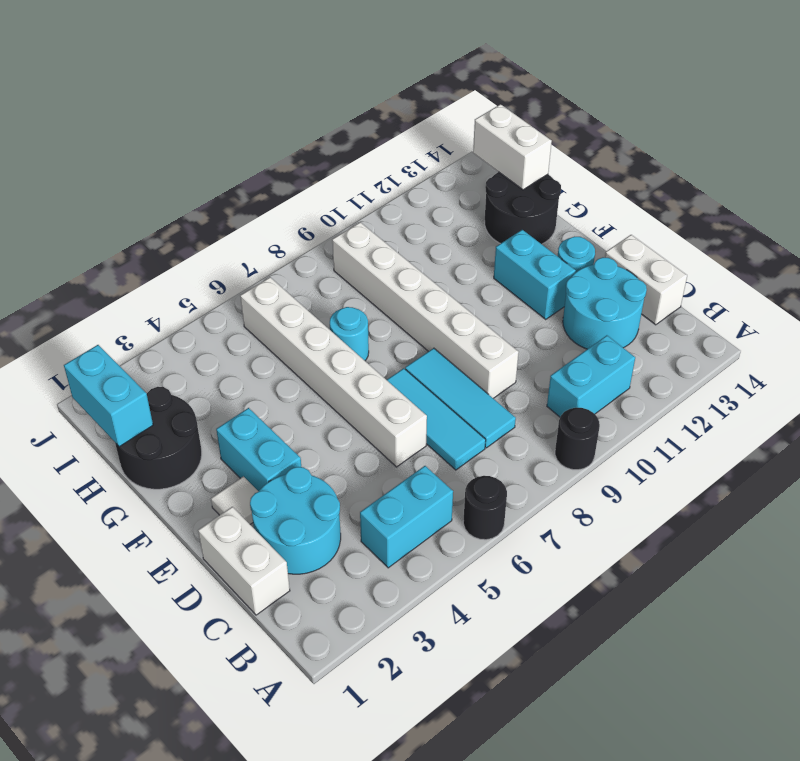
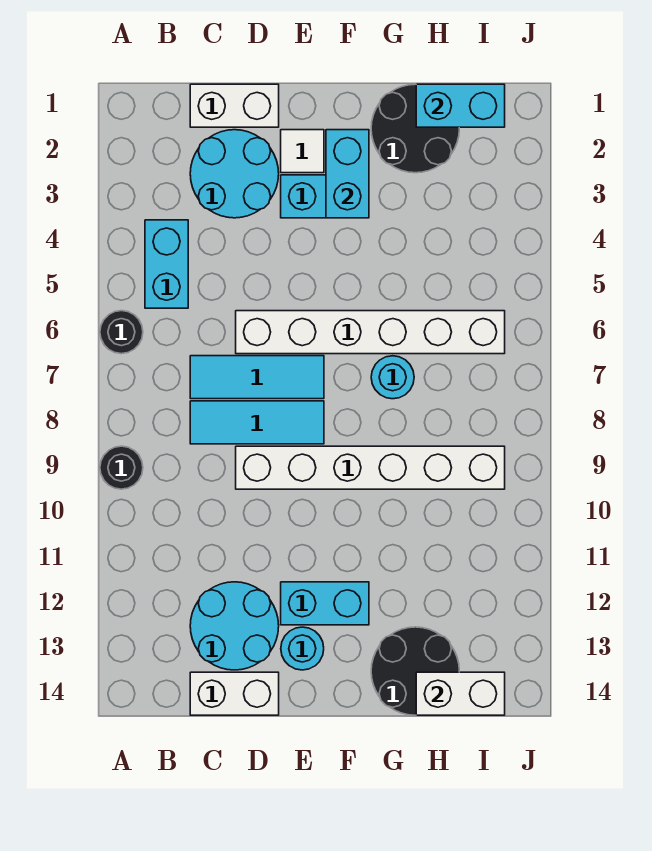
cyan brick B10:B11 level 1 -> cyan brick F2:F3 level 2

